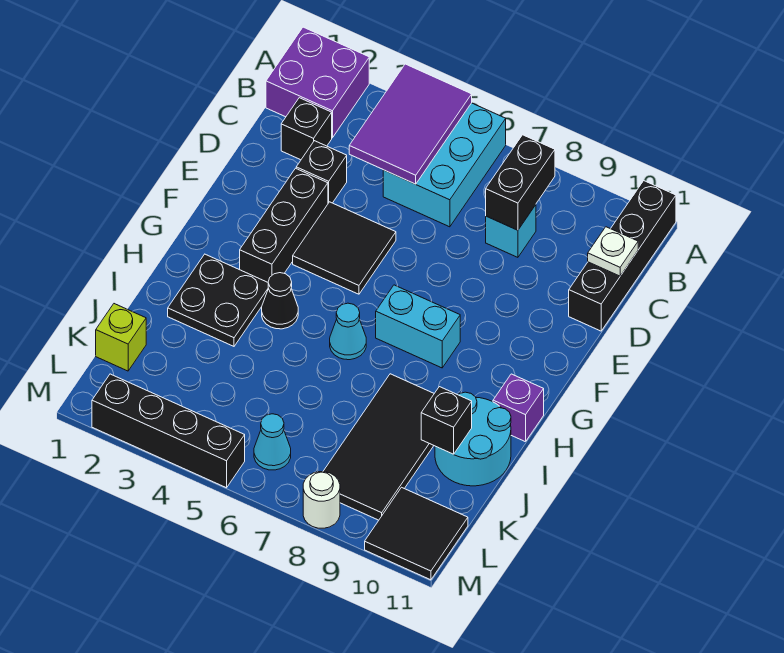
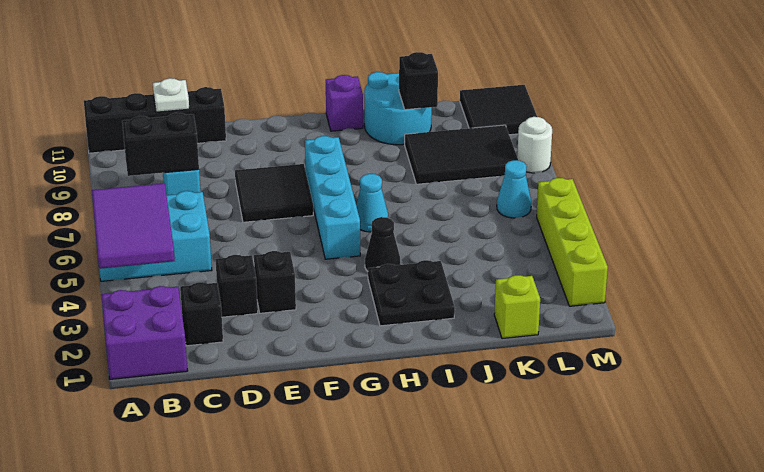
purple tile A4:C5 level 2 -> purple tile A4:B6 level 2
black brick E3:G3 level 1 -> black brick E3 level 1
black tile E4:F5 level 1 -> black tile E7:F8 level 1
cyan brick G7:G8 level 1 -> cyan brick G5:G8 level 1
black tile I8:L9 level 1 -> black tile J8:L9 level 1
black brick M2:M5 level 1 -> lime brick M2:M5 level 1

